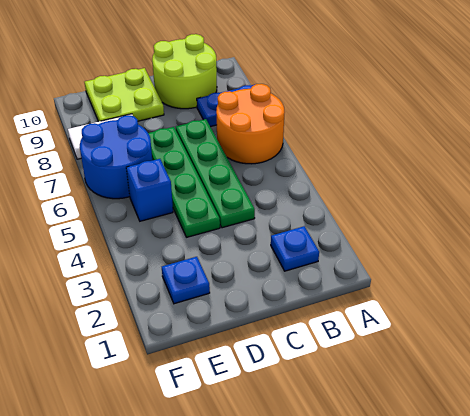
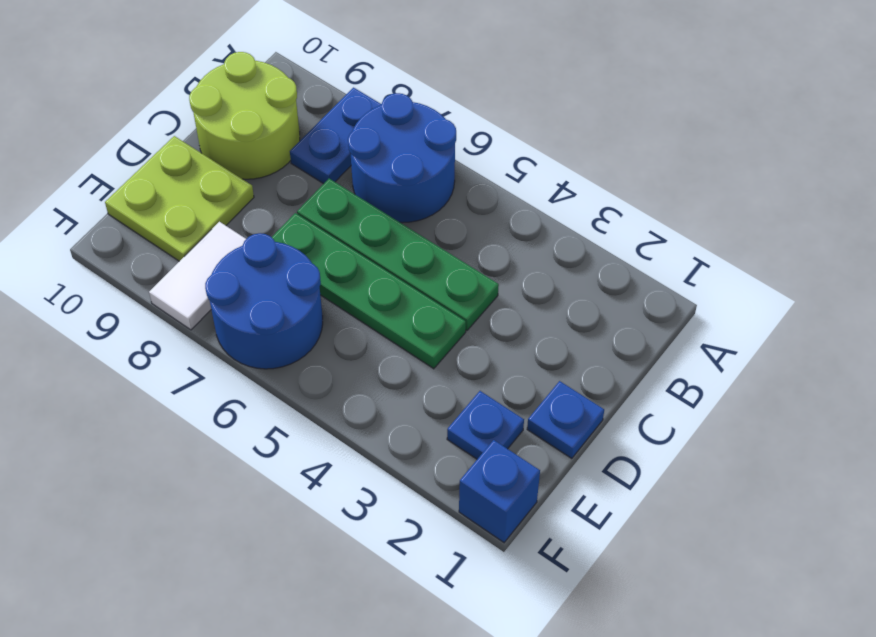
orange round brick A6:B7 level 1 -> blue round brick A6:B7 level 1
blue plate B2 level 1 -> blue plate D1 level 1
blue brick E5 level 1 -> blue brick F1 level 1

